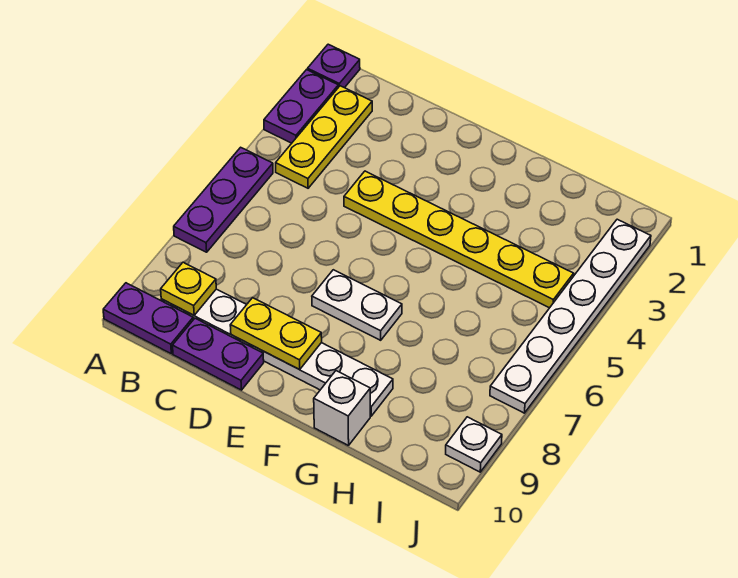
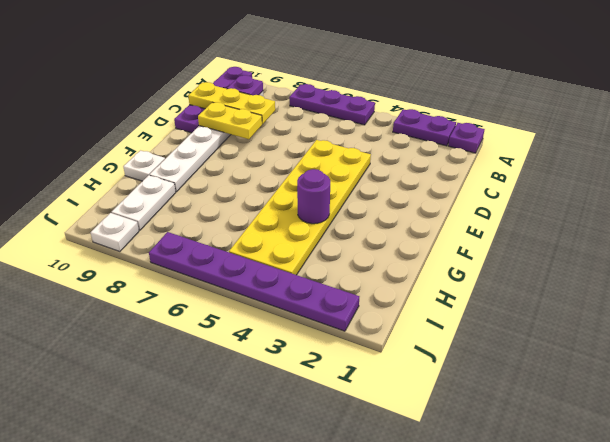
yellow plate B2:B4 level 1 -> yellow plate C8:C10 level 2
yellow plate B9 level 2 -> purple plate B9 level 2
yellow plate D4:I4 level 1 -> yellow plate D4:I5 level 1
yellow plate D9:E9 level 2 -> yellow plate D8:D9 level 2
white plate E7:F7 level 1 -> white plate H9:I9 level 1
none -> purple round brick G4 level 2
white brick G10 level 1 -> white plate G10 level 1
white plate J2:J7 level 1 -> purple plate J2:J7 level 1

